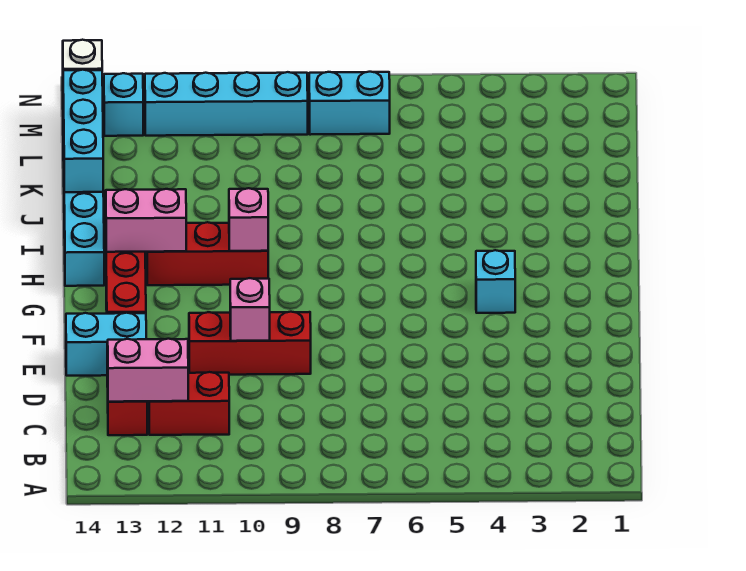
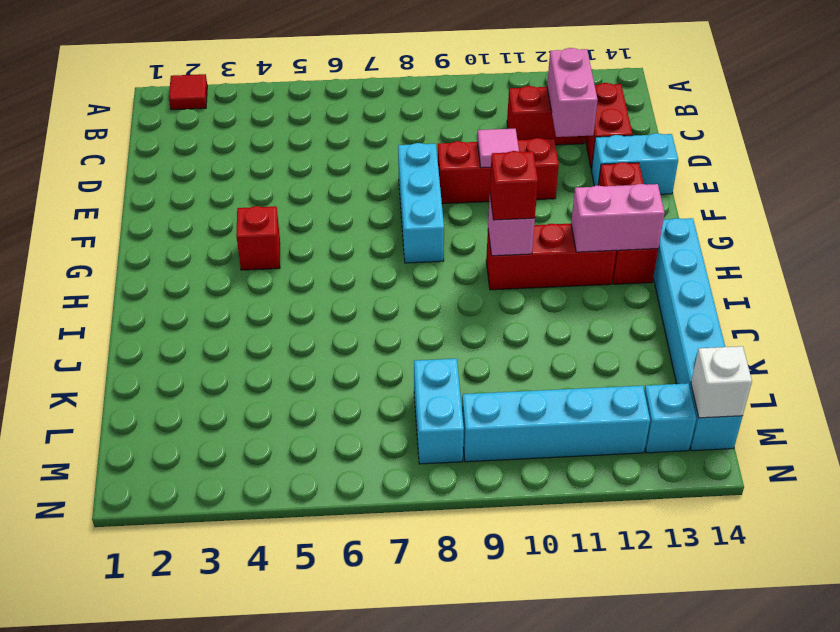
none -> red tile A2 level 1
pink brick C12:C13 level 2 -> pink brick C12:D12 level 2
pink brick E10 level 2 -> pink tile E10 level 2
cyan brick G4 level 1 -> red brick G4 level 1
none -> red brick H10 level 3
cyan brick J14:L14 level 2 -> cyan brick E8:G8 level 1
cyan brick M7:M8 level 1 -> cyan brick L8:M8 level 1

